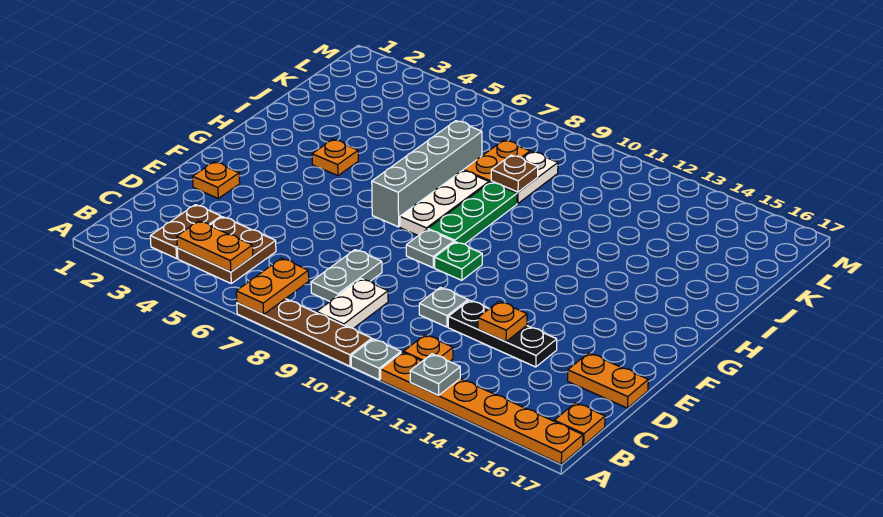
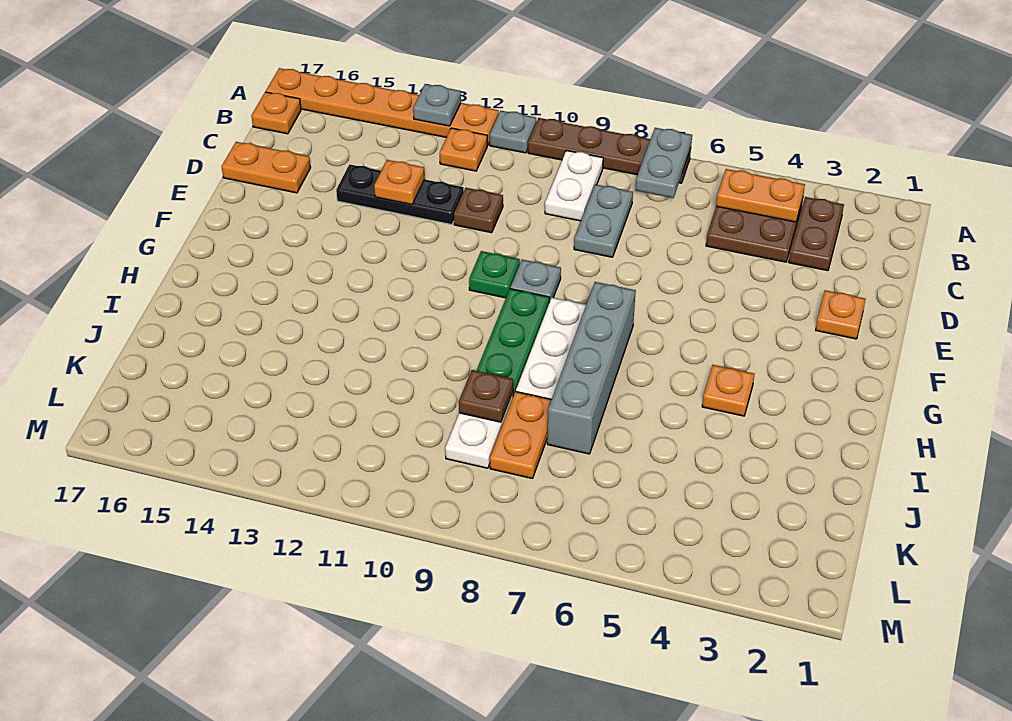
orange plate A7:B7 level 2 -> grey plate A7:B7 level 2
grey plate D11 level 1 -> brown plate D11 level 1

